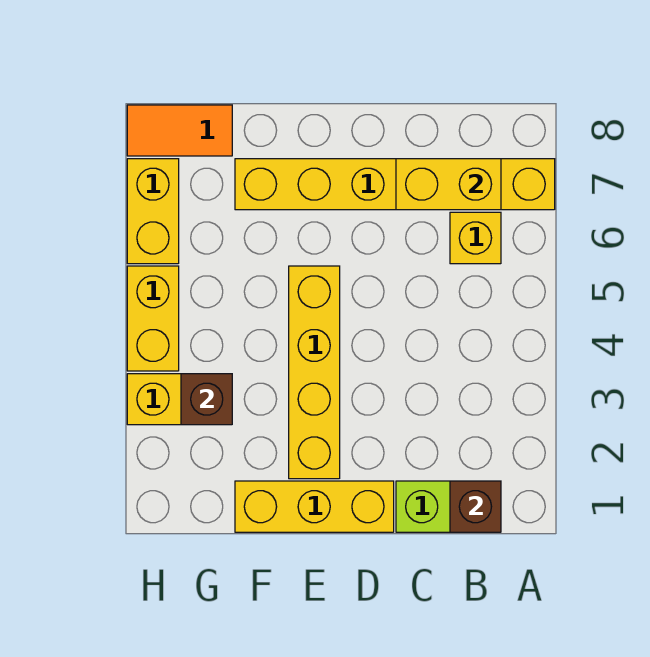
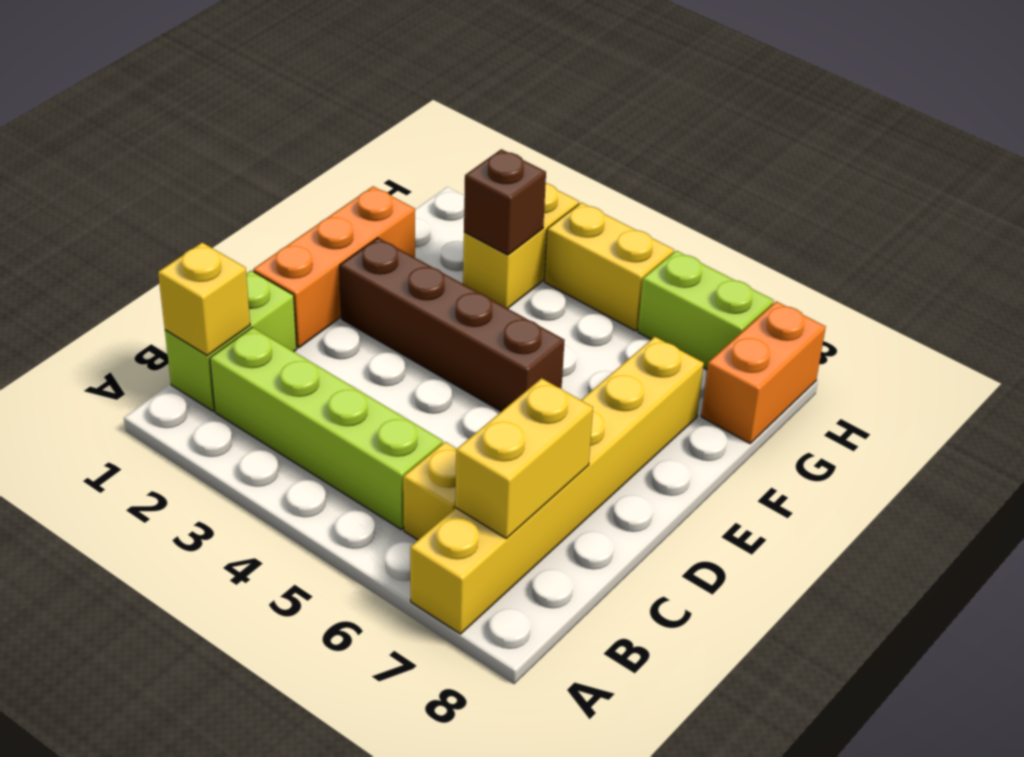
brown brick B1 level 2 -> yellow brick B1 level 2
none -> lime brick B2:B5 level 1
yellow brick D1:F1 level 1 -> orange brick D1:F1 level 1
yellow brick E2:E5 level 1 -> brown brick E2:E5 level 1
orange tile G8:H8 level 1 -> orange brick G8:H8 level 1
yellow brick H6:H7 level 1 -> lime brick H6:H7 level 1

